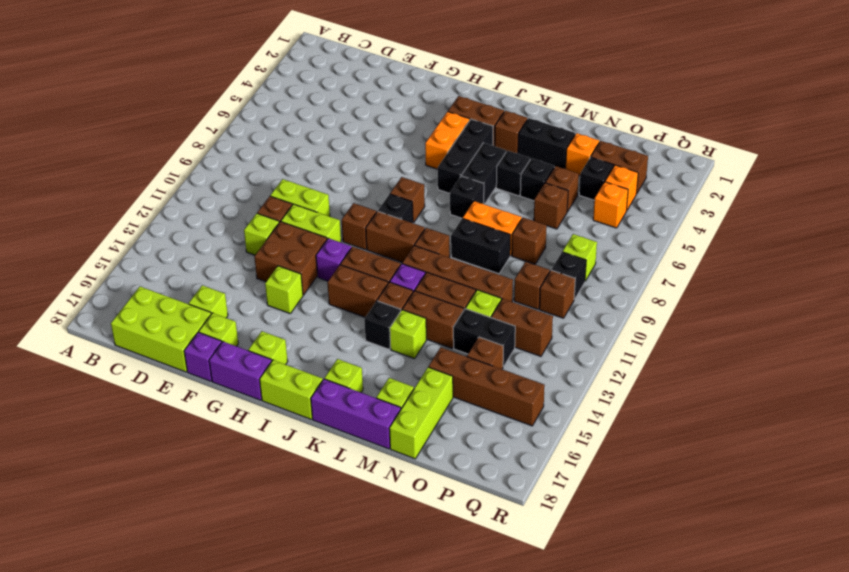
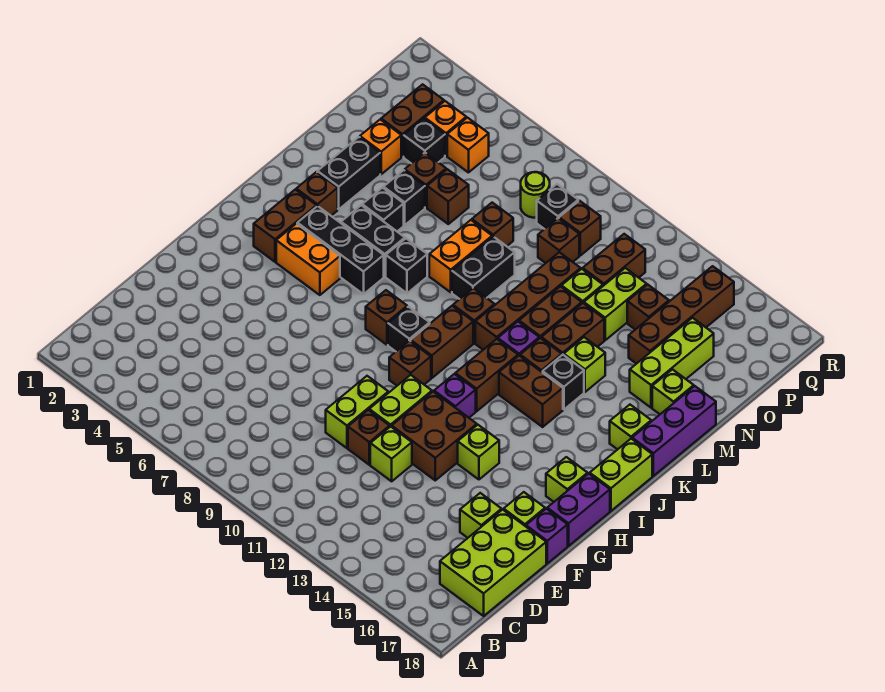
brown brick I13:J13 level 1 -> brown brick J13:J14 level 1
black brick N13:O13 level 1 -> lime brick N13:O13 level 1
lime brick N16:N18 level 1 -> lime brick M16:O16 level 1
lime brick P8 level 1 -> lime round brick P8 level 1

